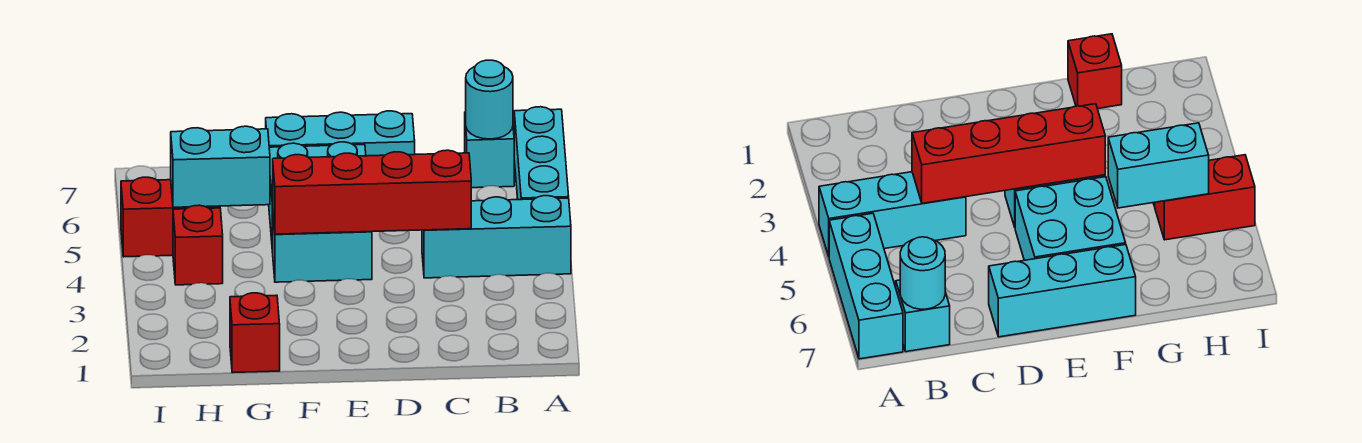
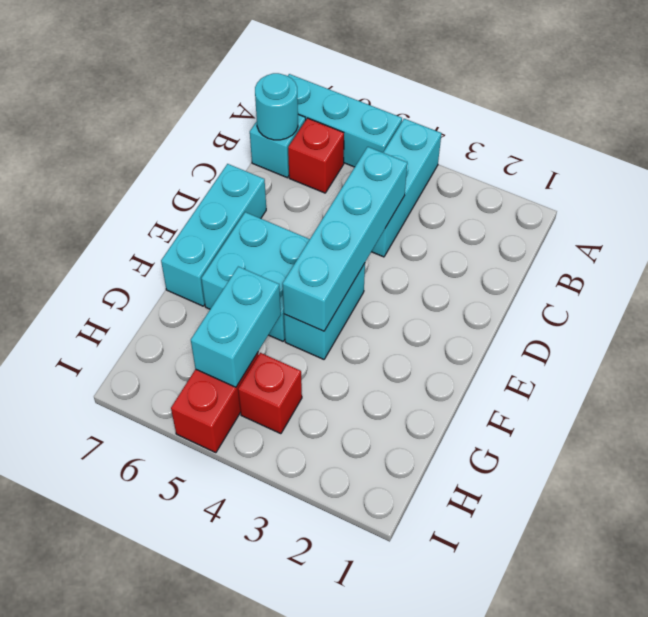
red brick C4:F4 level 2 -> cyan brick C4:F4 level 2
red brick G1 level 1 -> red brick B6 level 1

